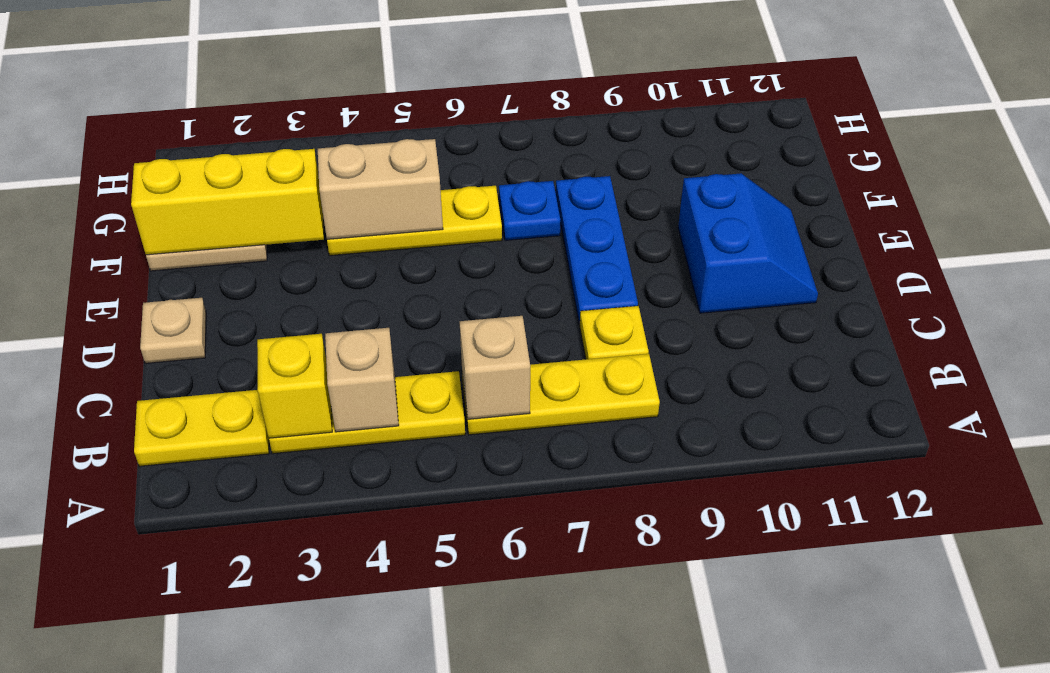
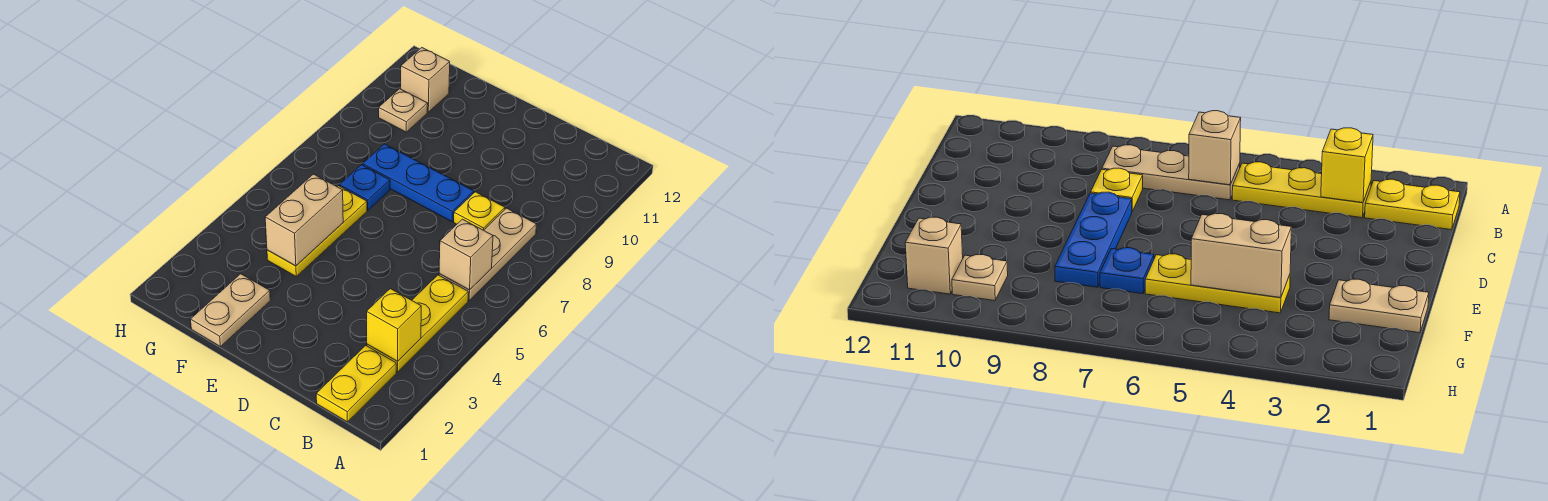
tan brick B4 level 2 -> tan brick G11 level 1
yellow plate B6:B8 level 1 -> tan plate B6:B8 level 1
tan plate D1 level 1 -> tan plate G10 level 1
blue slope D10:E11 level 1 top 10 -> none
yellow brick F1:F3 level 2 -> none

